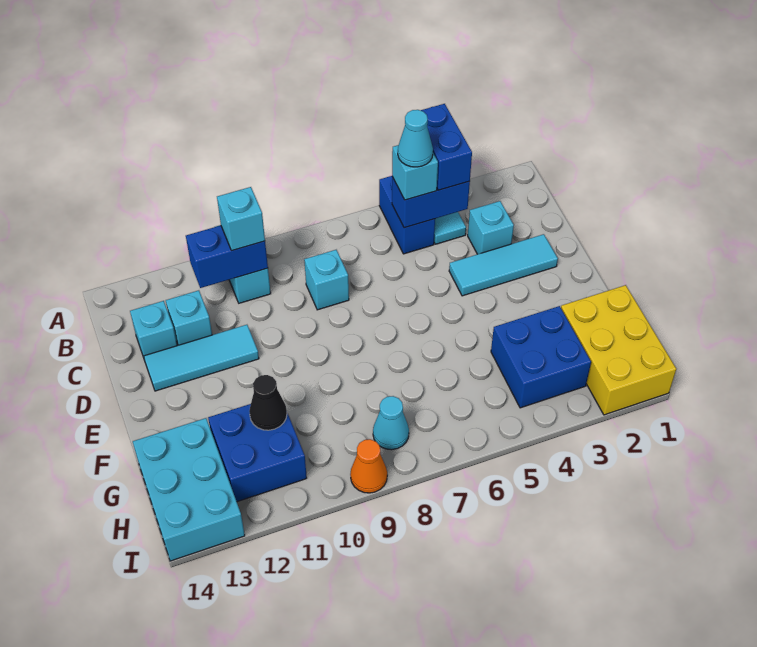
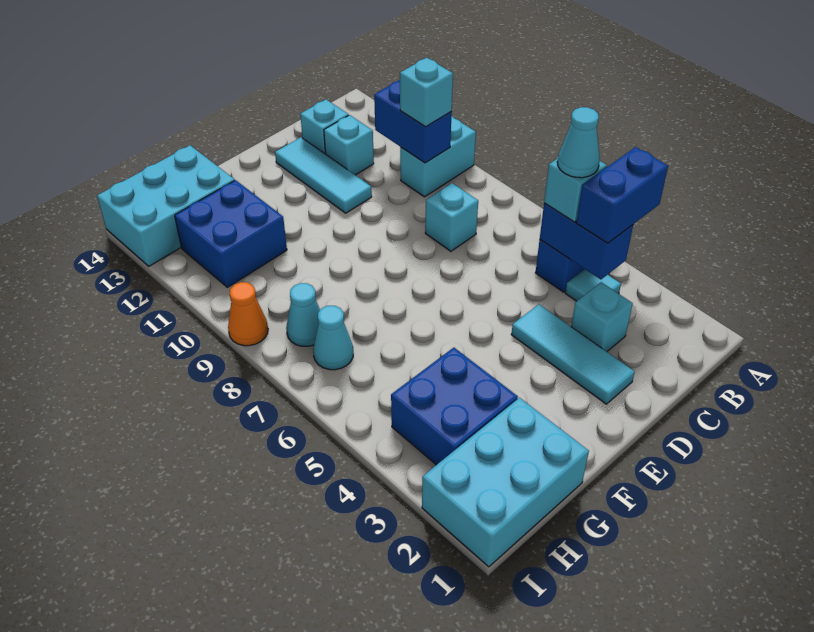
yellow brick G1:I2 level 1 -> cyan brick G1:I2 level 1
black cone G11 level 2 -> none
none -> cyan cone H7 level 1

